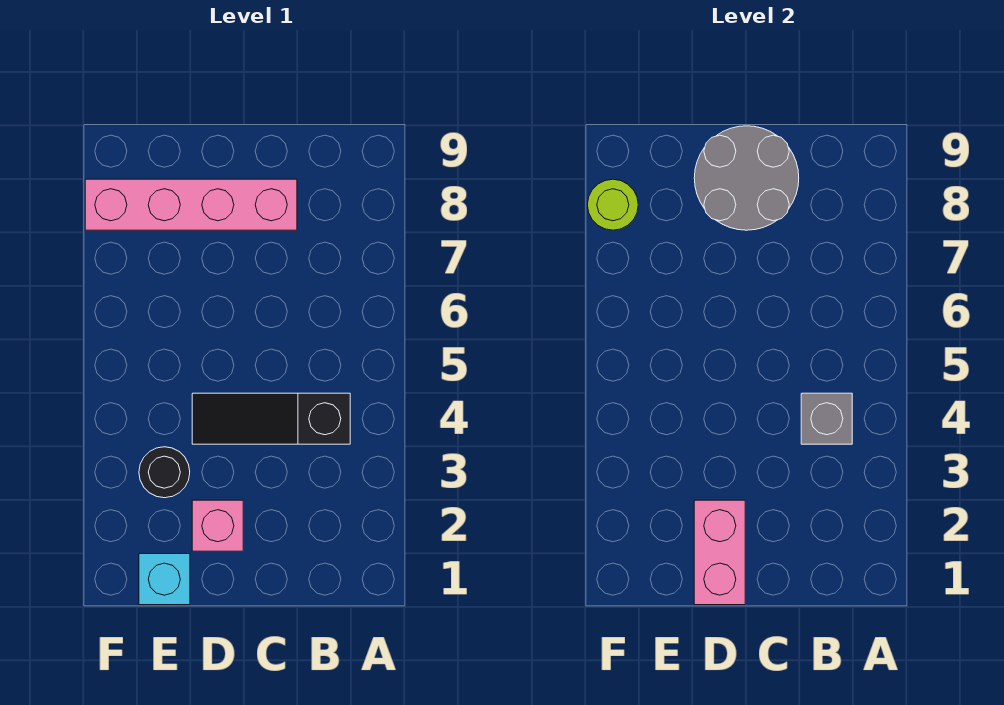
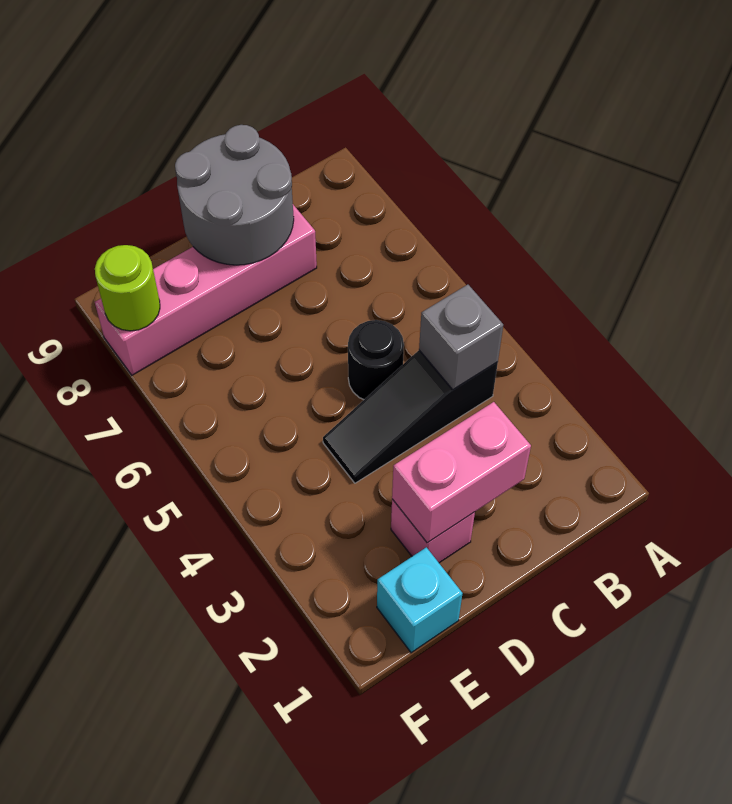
pink brick D1:D2 level 2 -> pink brick C2:D2 level 2
black round brick E3 level 1 -> black round brick C5 level 1

